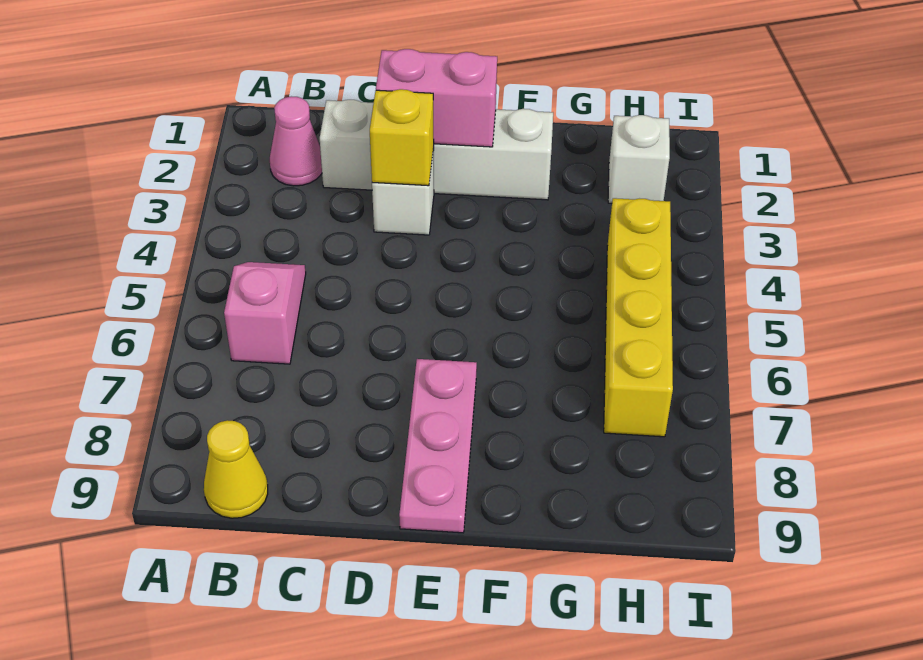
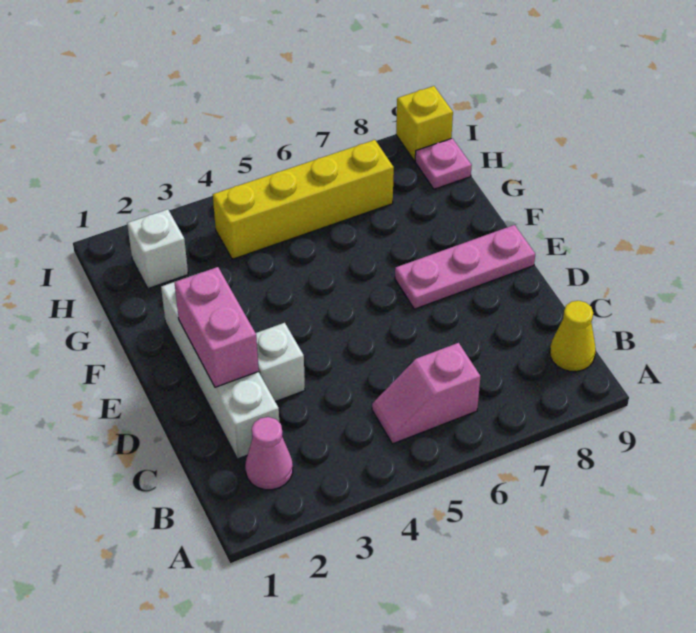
yellow brick D3 level 2 -> yellow brick I9 level 1
none -> pink plate H9 level 1

